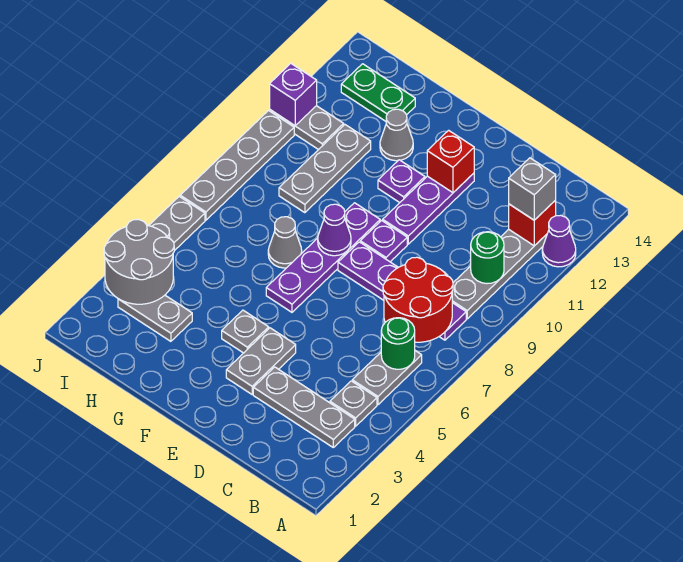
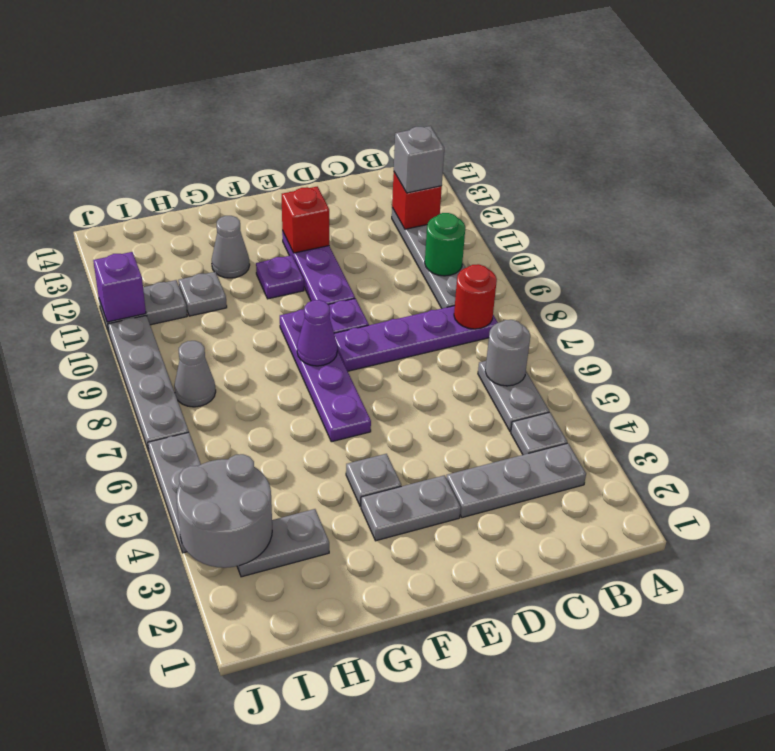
purple cone A12 level 1 -> none
green round brick B6 level 2 -> grey round brick B6 level 2
red round brick B7:C8 level 2 -> red round brick B8 level 2
grey plate E3:E4 level 1 -> grey plate E3:F3 level 1
grey cone G7 level 1 -> grey cone I8 level 1
grey plate H9:H11 level 1 -> grey plate H11 level 1
green plate H13:I13 level 1 -> none

